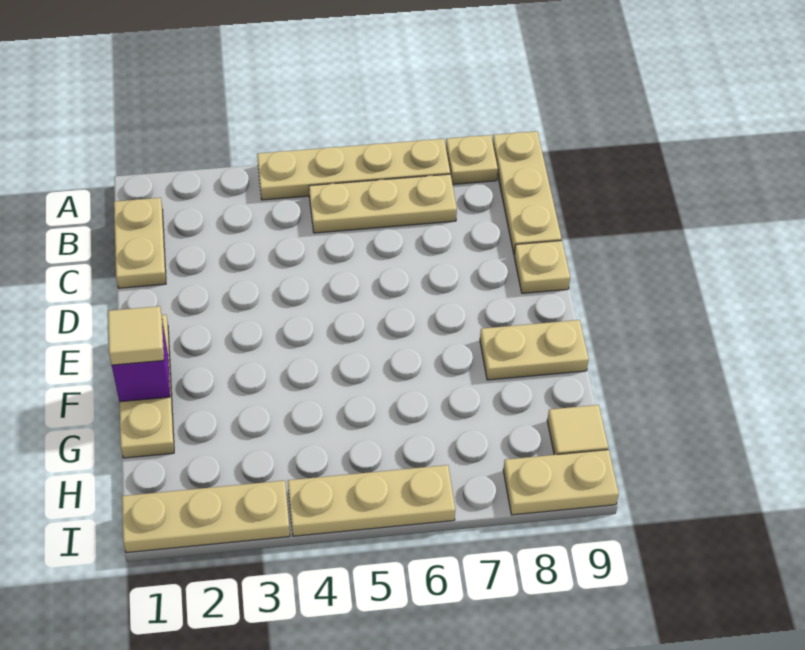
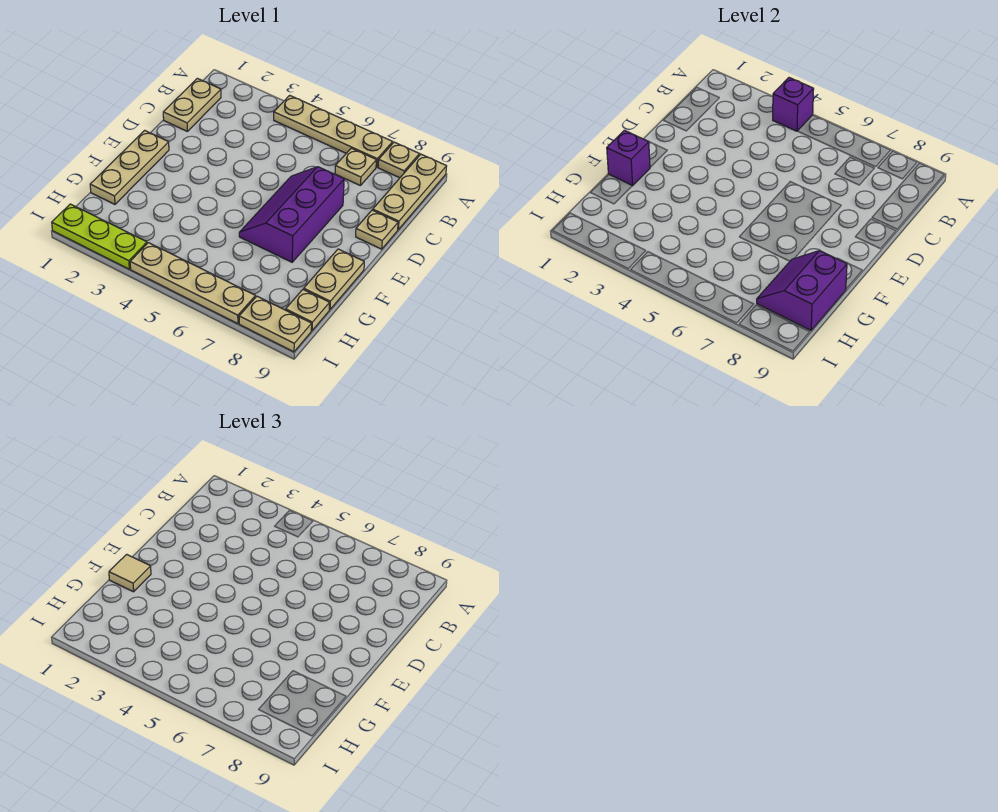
none -> purple brick A4 level 2
tan plate B5:B7 level 1 -> tan plate B7 level 1
none -> purple slope D6:F7 level 1 top 7
tan plate F8:F9 level 1 -> tan plate F9:G9 level 1
none -> purple slope G8:H9 level 2 top 9
tan tile H9 level 1 -> tan plate H9 level 1
tan plate I1:I3 level 1 -> lime plate I1:I3 level 1
tan plate I4:I6 level 1 -> tan plate I4:I7 level 1

